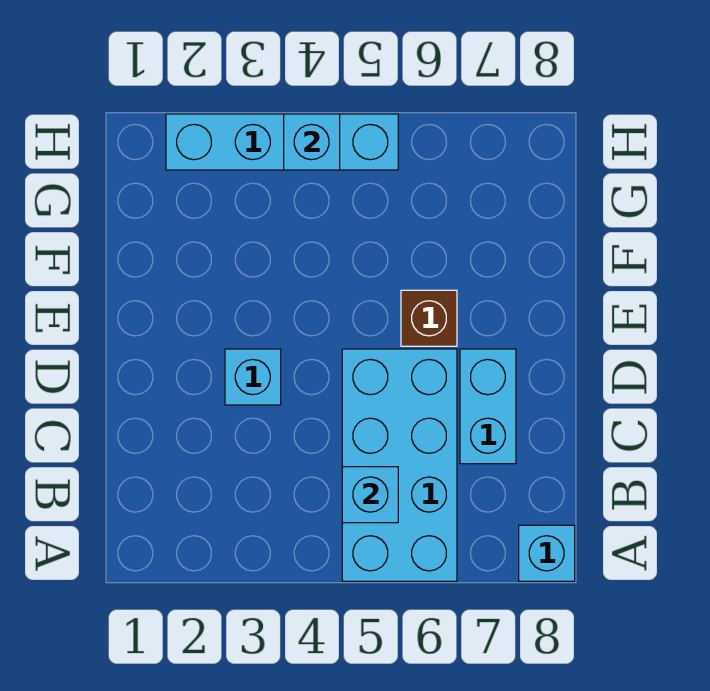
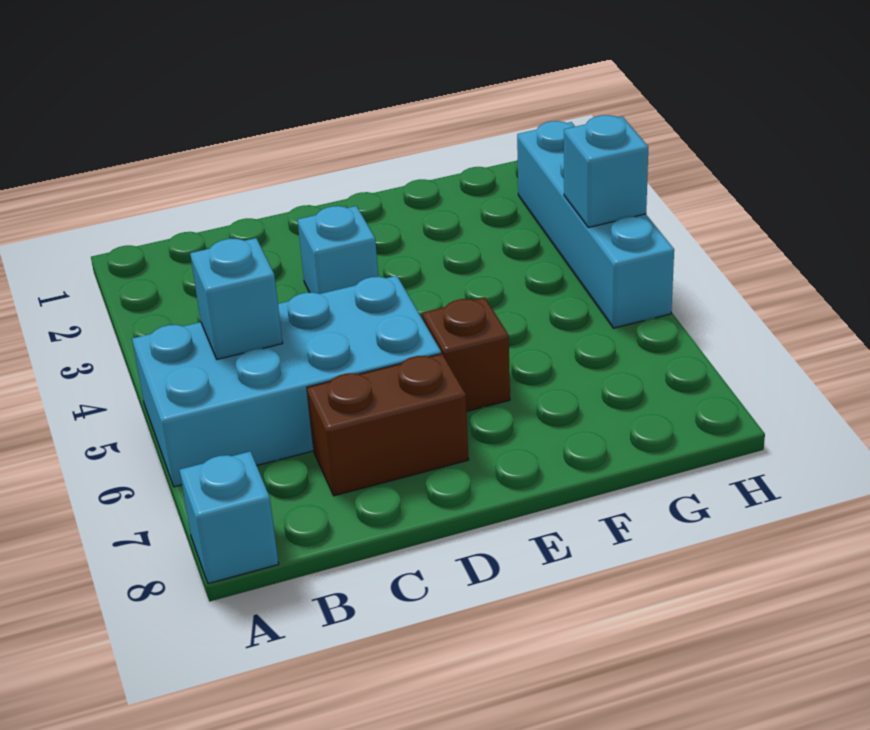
cyan brick C7:D7 level 1 -> brown brick C7:D7 level 1

